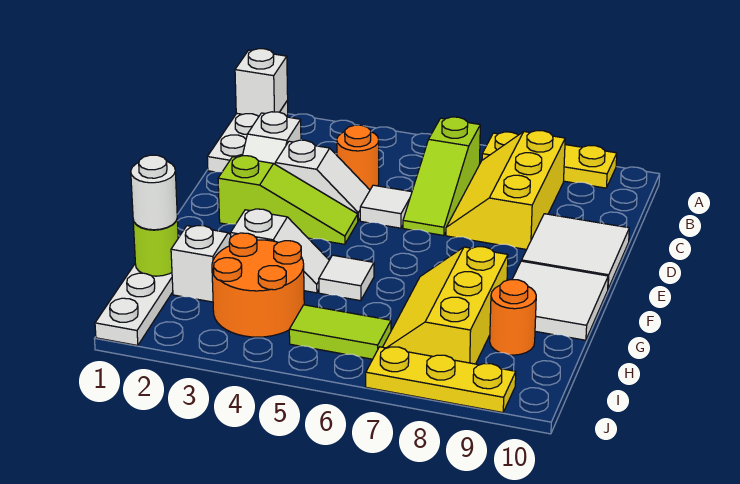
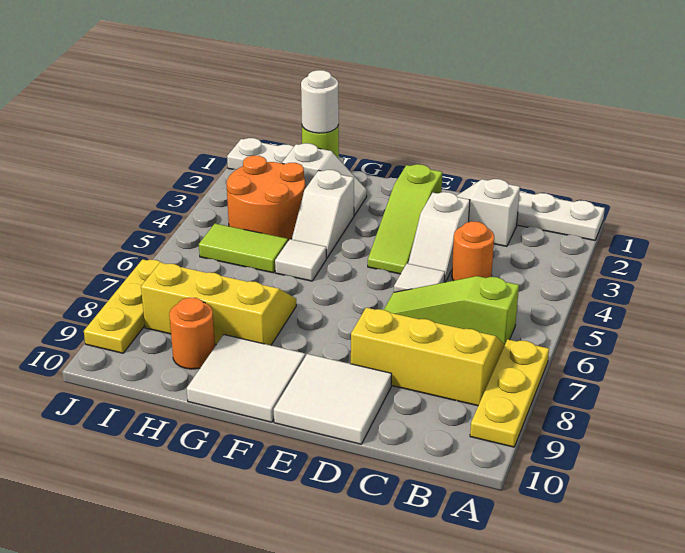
white brick A1 level 2 -> none
lime tile I5:I6 level 1 -> lime tile H5:I5 level 1

